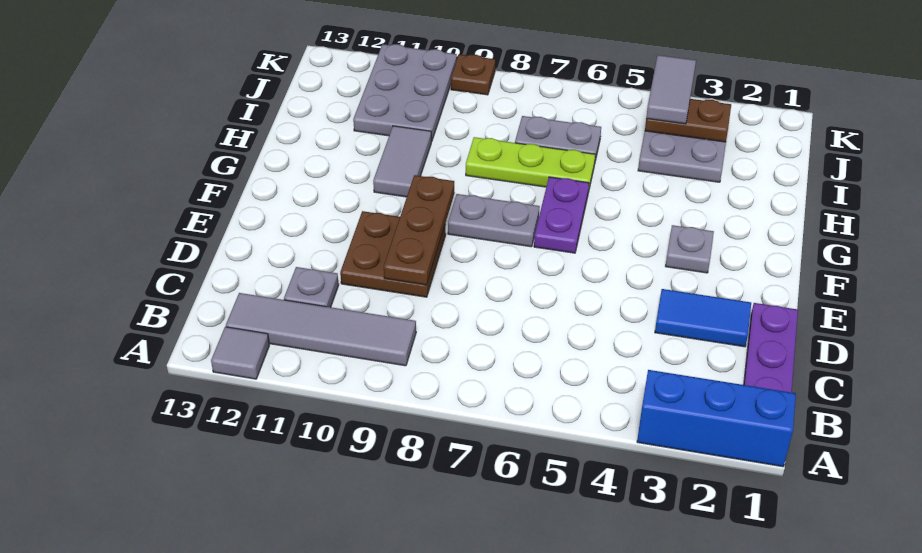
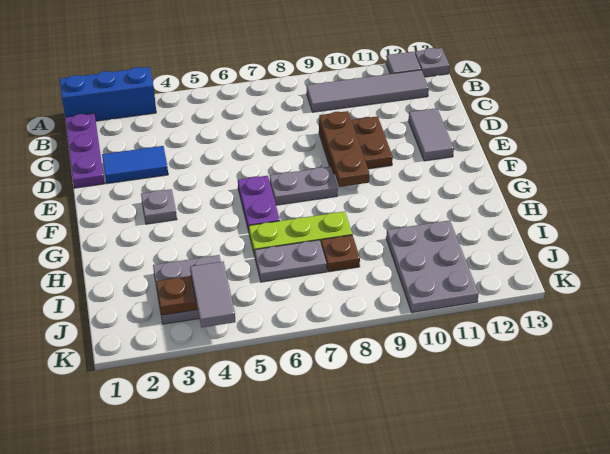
grey plate C11 level 1 -> grey plate A13 level 1
grey tile G10:H10 level 1 -> grey tile D12:E12 level 1
brown plate K9 level 1 -> brown plate I8 level 1

